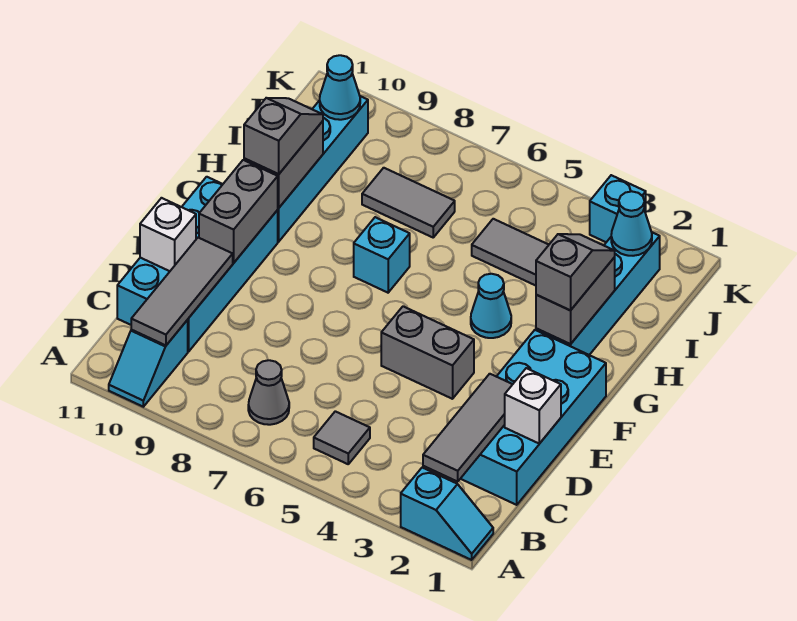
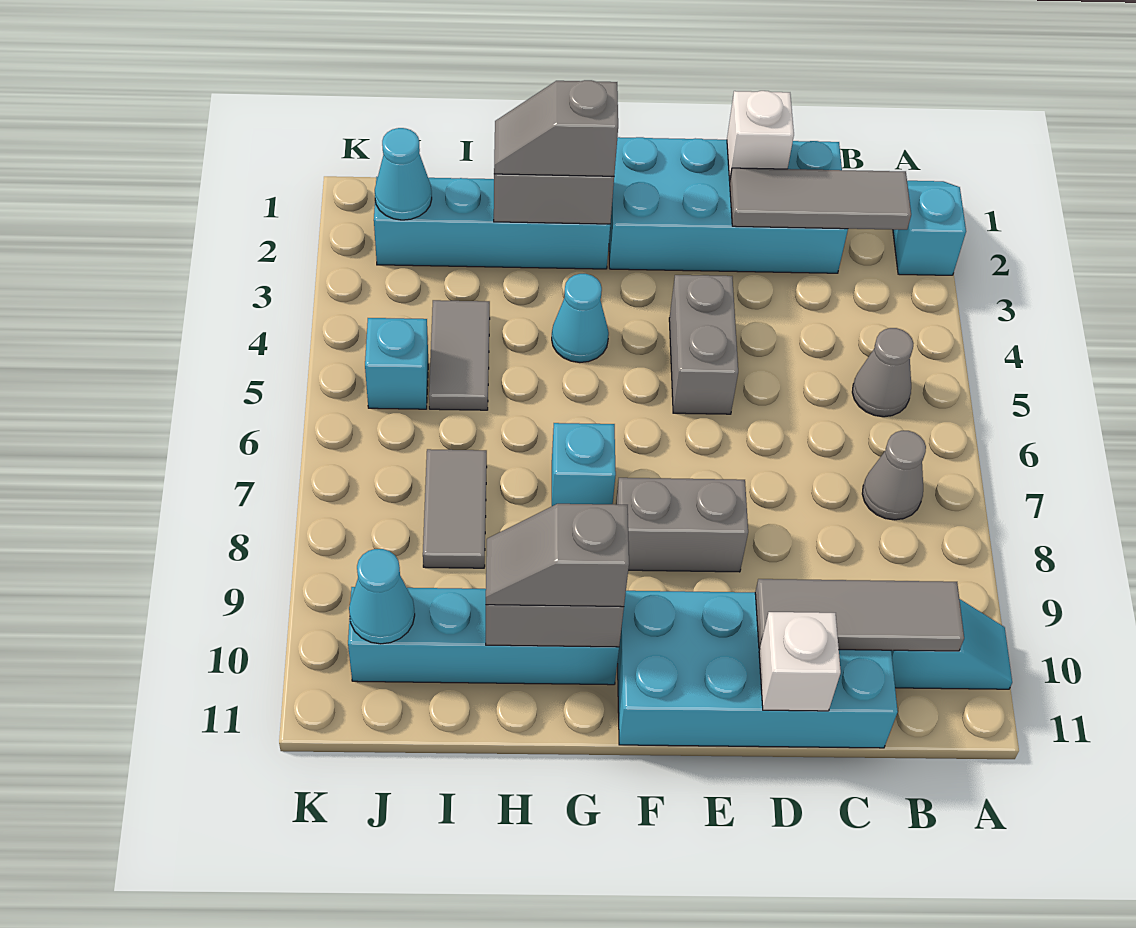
grey tile B5 level 1 -> grey cone B5 level 1
grey brick E10:F10 level 2 -> grey brick E8:F8 level 1
cyan brick K3 level 1 -> cyan brick J5 level 1

